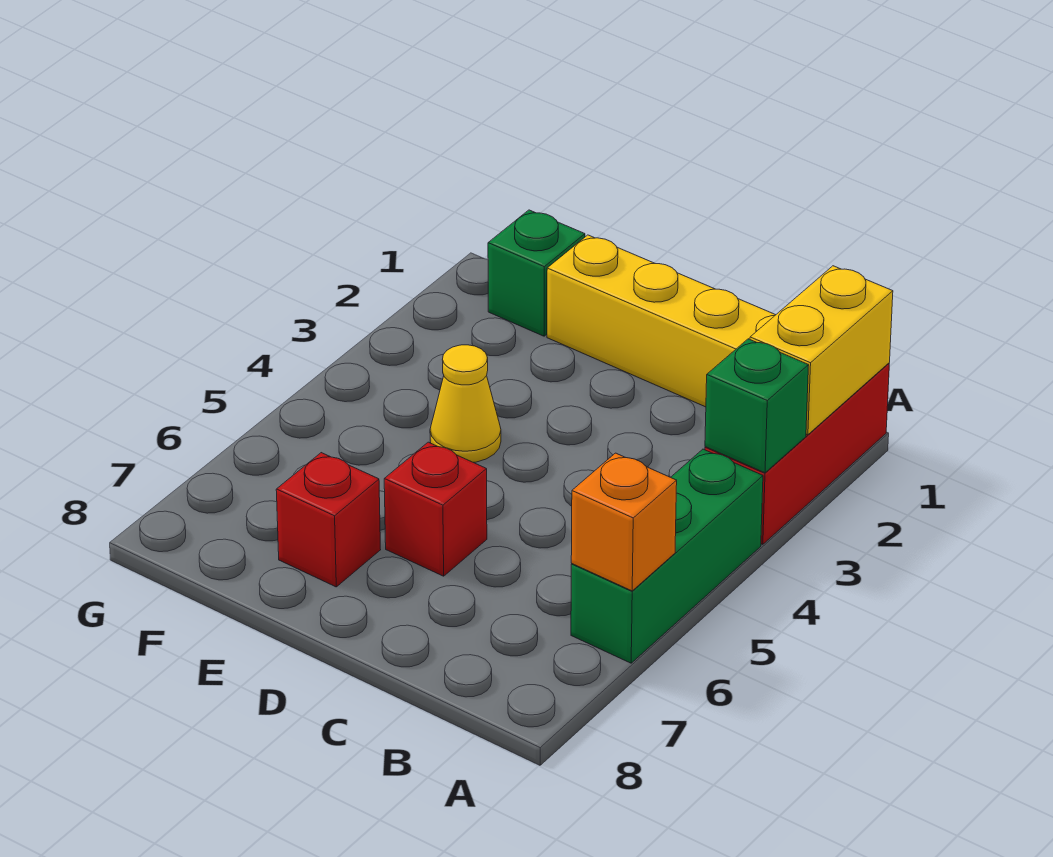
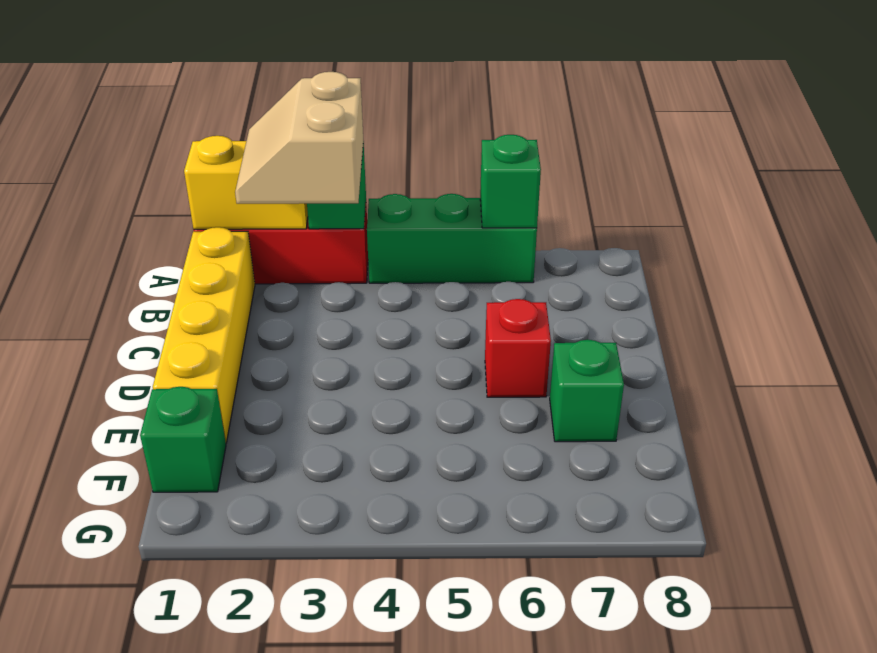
none -> tan slope A2:B3 level 3 top 3
orange brick A6 level 2 -> green brick A6 level 2
yellow cone E4 level 1 -> none
red brick E7 level 1 -> green brick E7 level 1

